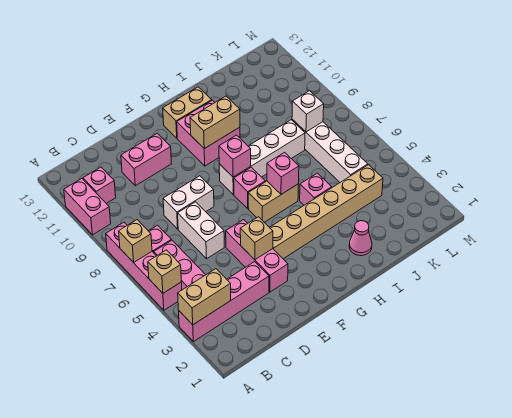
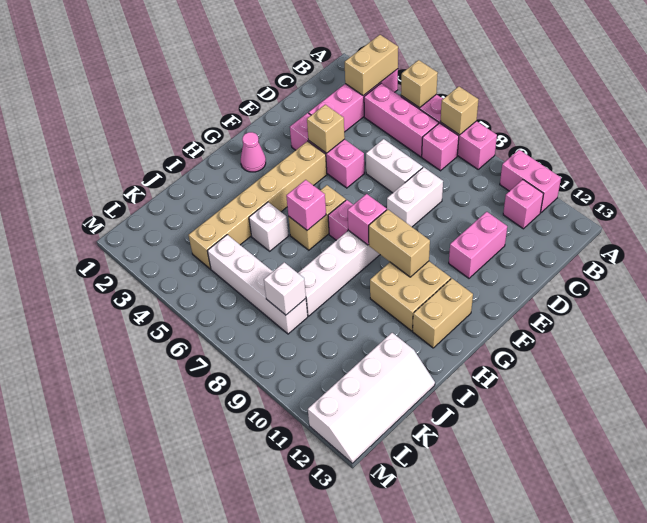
pink brick G10:H11 level 1 -> tan brick G10:H11 level 1
tan brick G10:H10 level 2 -> tan brick G9:G10 level 2
pink cone I2 level 1 -> pink cone G2 level 1
pink brick I5 level 1 -> white brick I5 level 1
none -> white slope J12:M13 level 1 top 12

